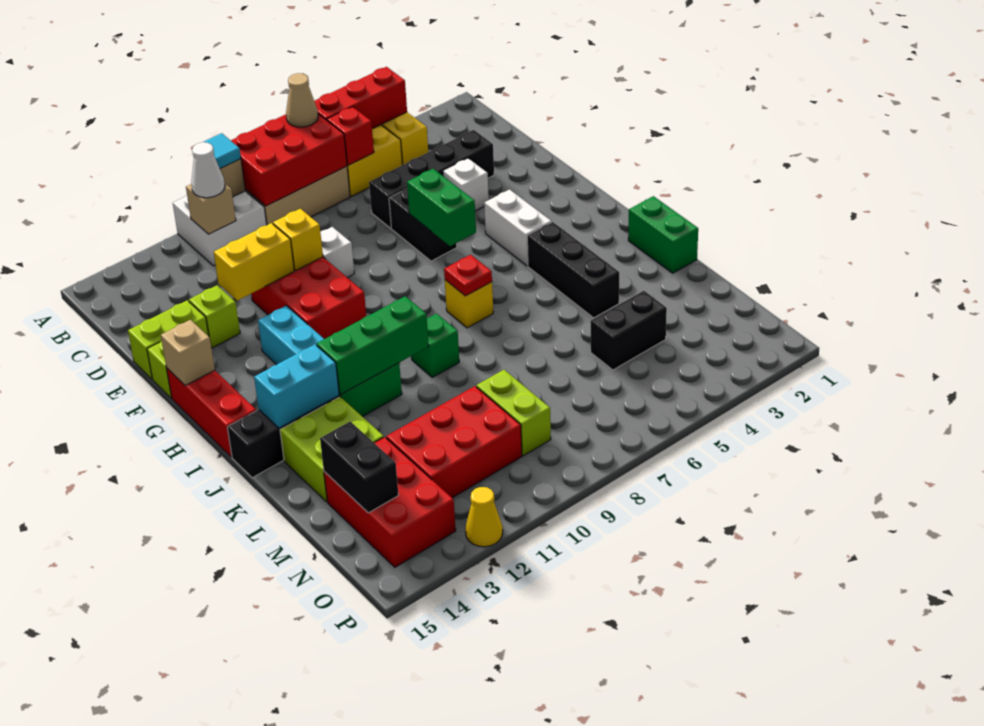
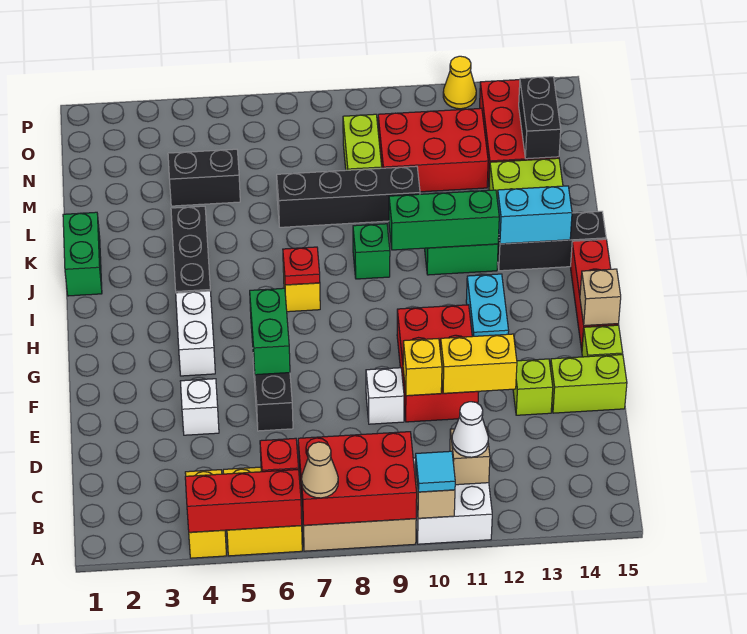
black brick D3:D6 level 1 -> black brick L7:L10 level 1

